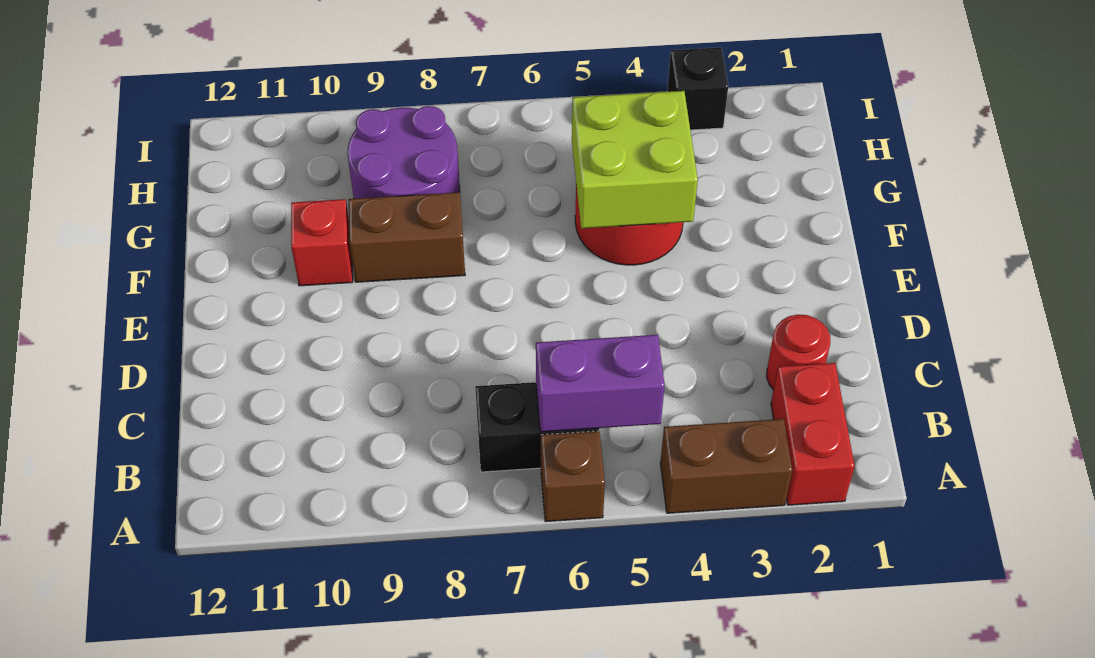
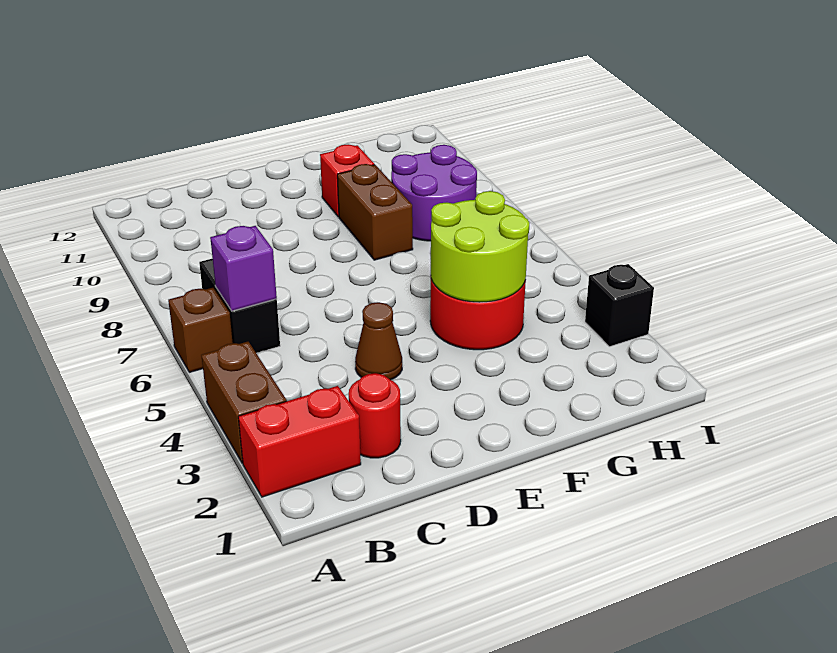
purple brick B5:B6 level 2 -> purple brick B6 level 2
none -> brown cone D4 level 1
lime brick F4:G5 level 2 -> lime round brick F4:G5 level 2

